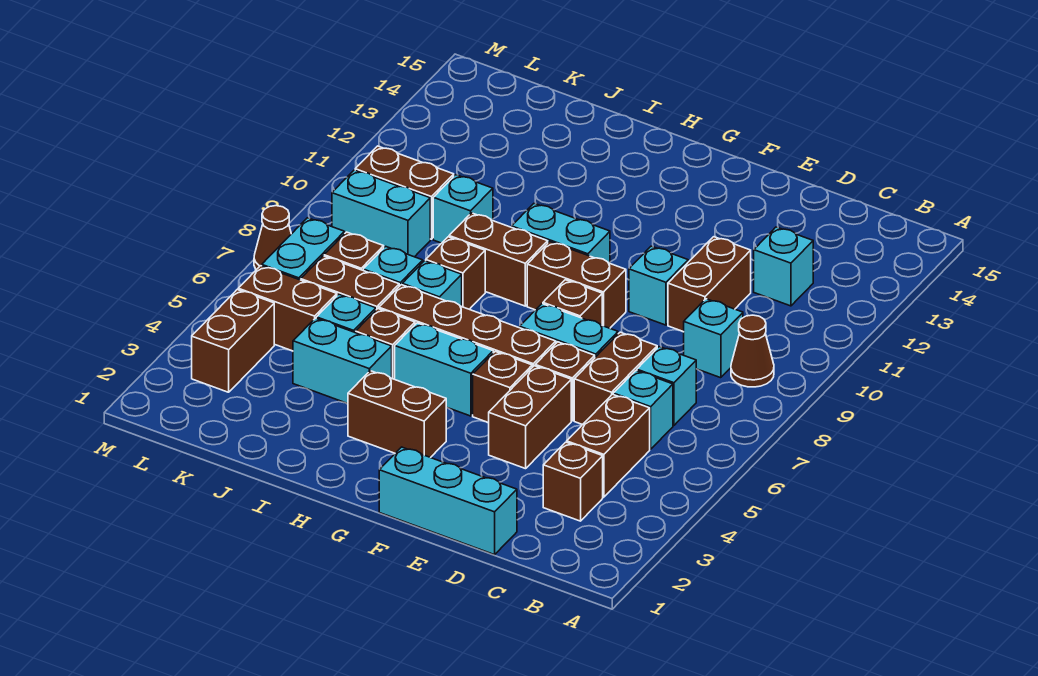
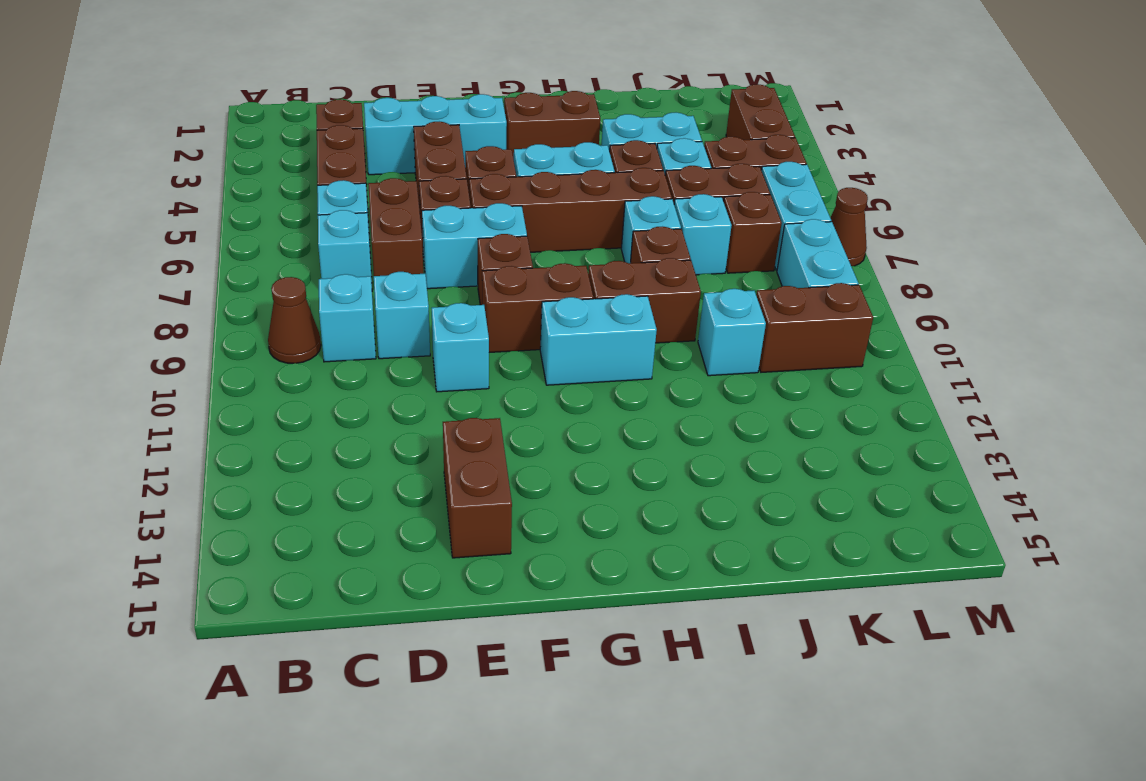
cyan brick C12 level 1 -> cyan brick D9 level 1
cyan brick D1:F1 level 1 -> cyan brick D3:F3 level 1
brown brick D10:D11 level 1 -> brown brick E13:E14 level 1
cyan brick K9:L9 level 1 -> cyan brick L8:L9 level 1

